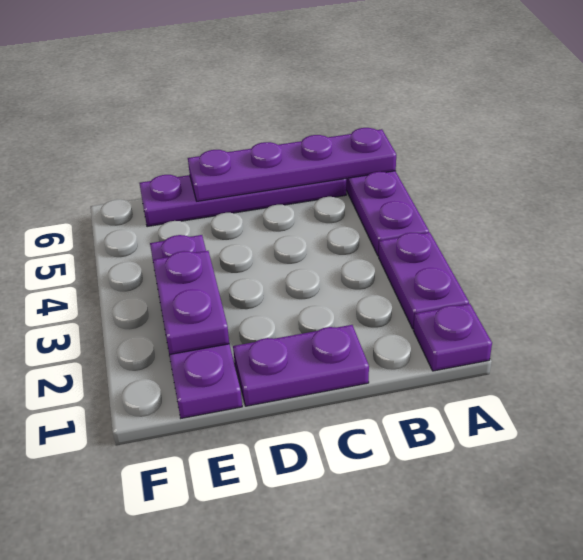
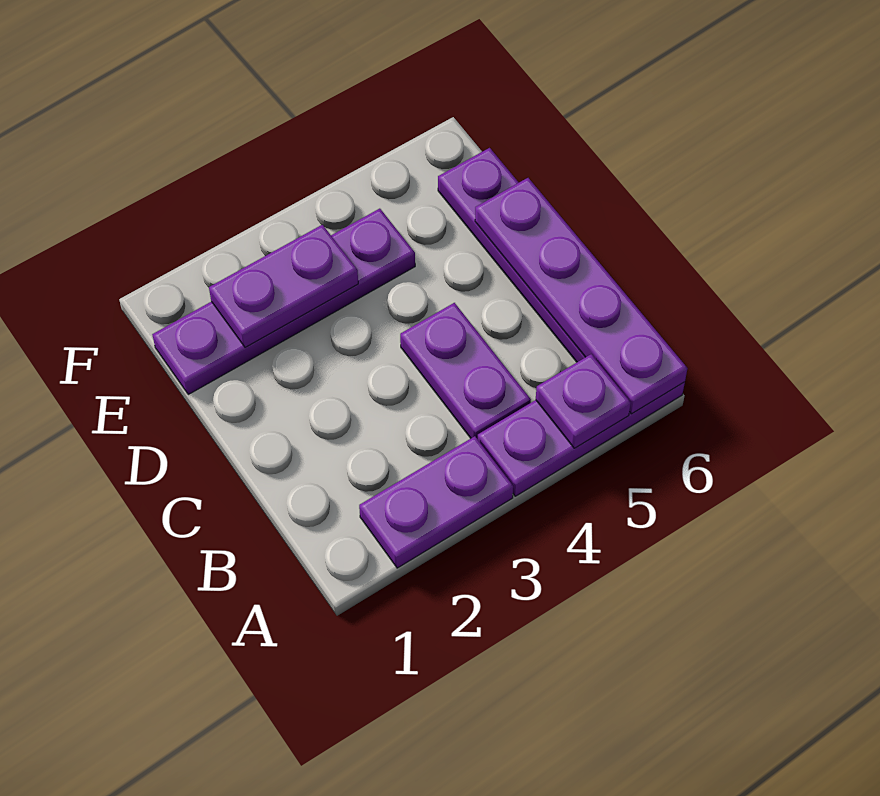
purple plate A1 level 1 -> purple plate A5 level 2
purple plate C1:D1 level 1 -> purple plate B4:C4 level 1

